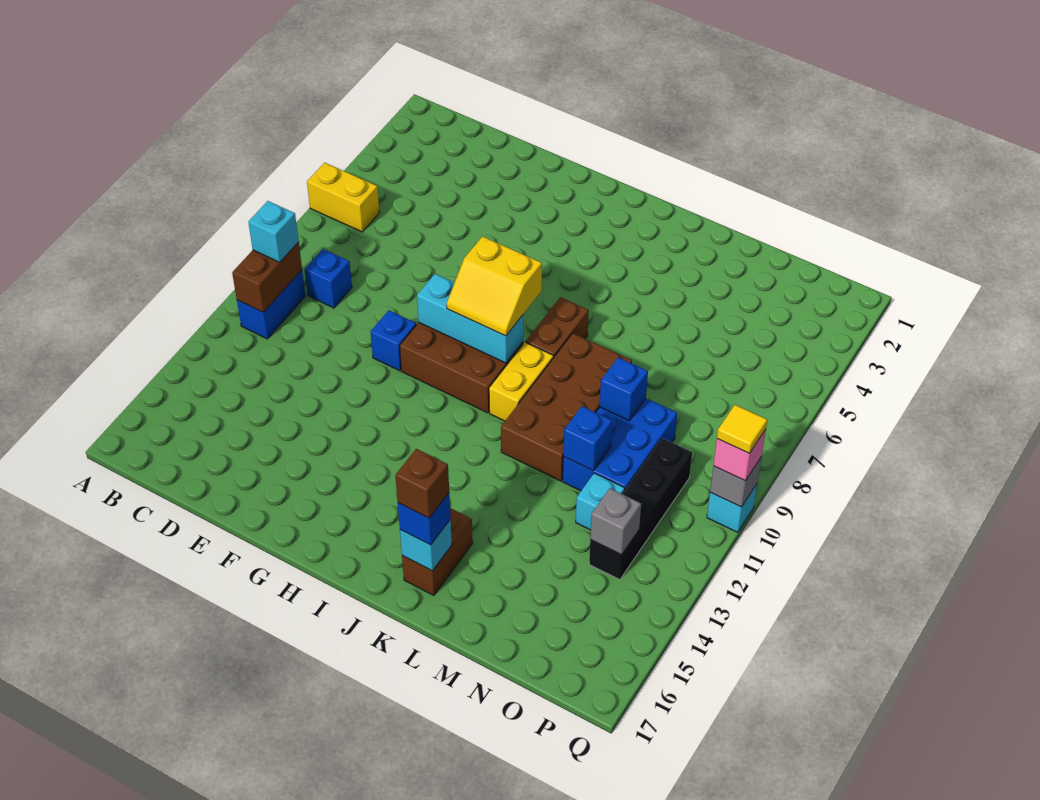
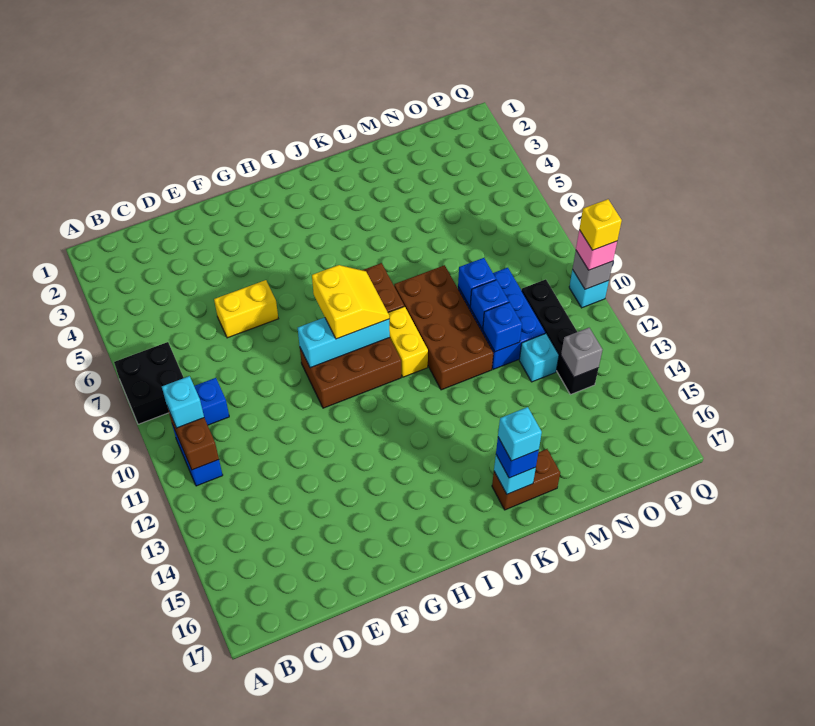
yellow brick A6:B6 level 1 -> yellow brick E6:F6 level 1
none -> black brick A7:B8 level 1
blue brick F10 level 1 -> blue brick M10 level 2
yellow slope H8:I9 level 3 top 8 -> yellow slope H8:I9 level 3 top H
brown brick K15:K16 level 1 -> brown brick K16:L16 level 1
brown brick K16 level 4 -> cyan brick K16 level 4
yellow tile Q10 level 4 -> yellow brick Q10 level 4

